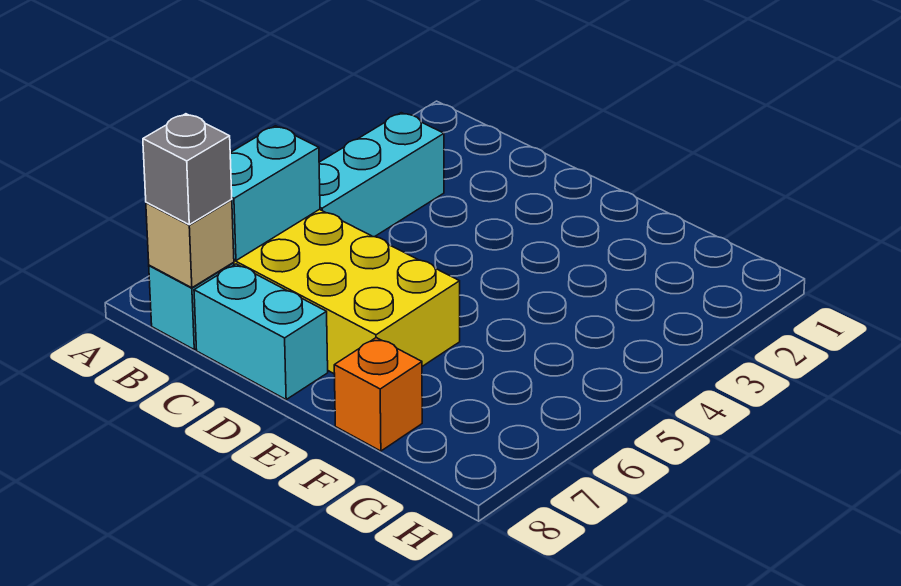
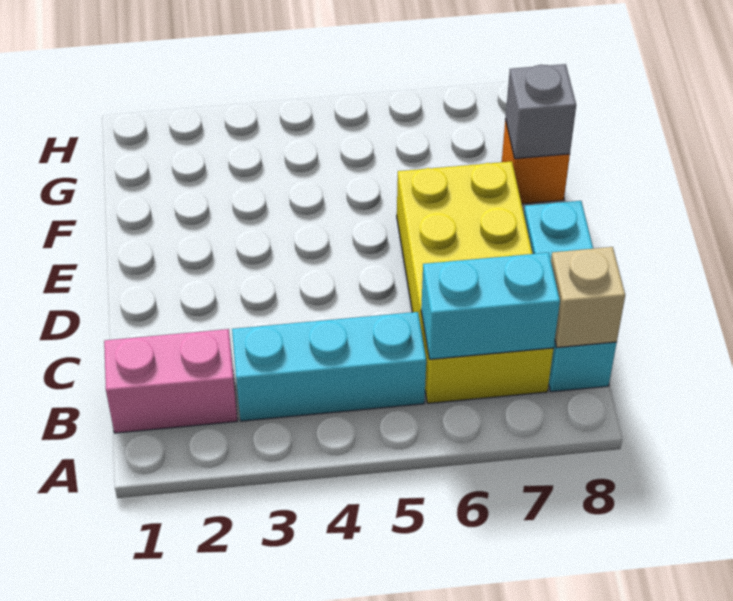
none -> pink brick B1:B2 level 1
grey brick B8 level 3 -> grey brick F8 level 2

